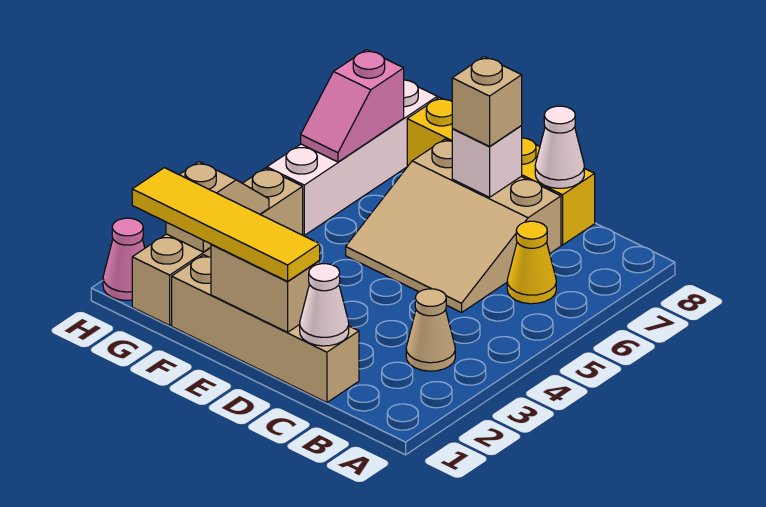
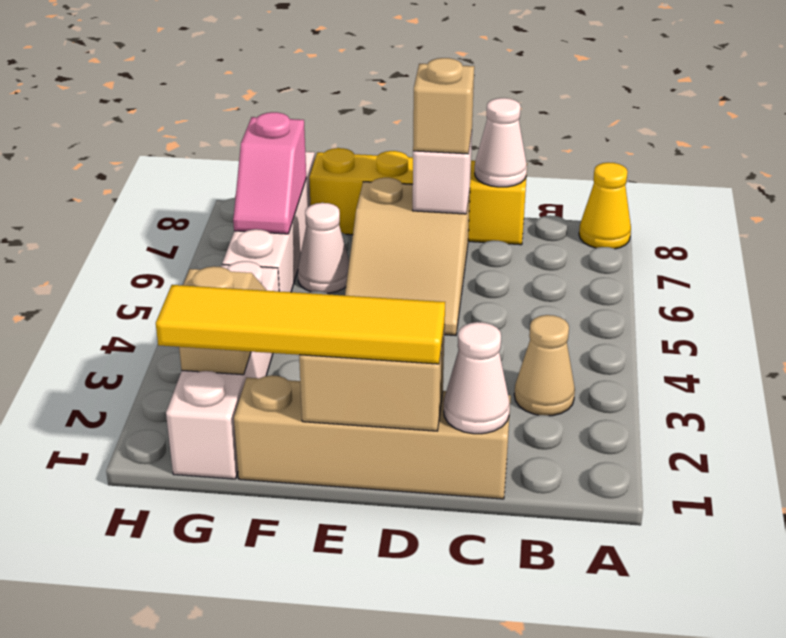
yellow cone B6 level 1 -> yellow cone A8 level 1
tan slope C5:E7 level 1 top 7 -> tan slope D5:E7 level 1 top 7
none -> white cone F6 level 1
tan brick G1:G4 level 1 -> white brick G1:G4 level 1
pink cone H1 level 1 -> none

